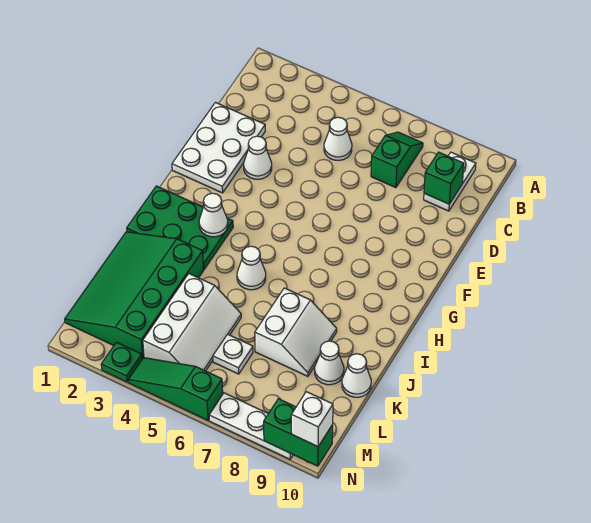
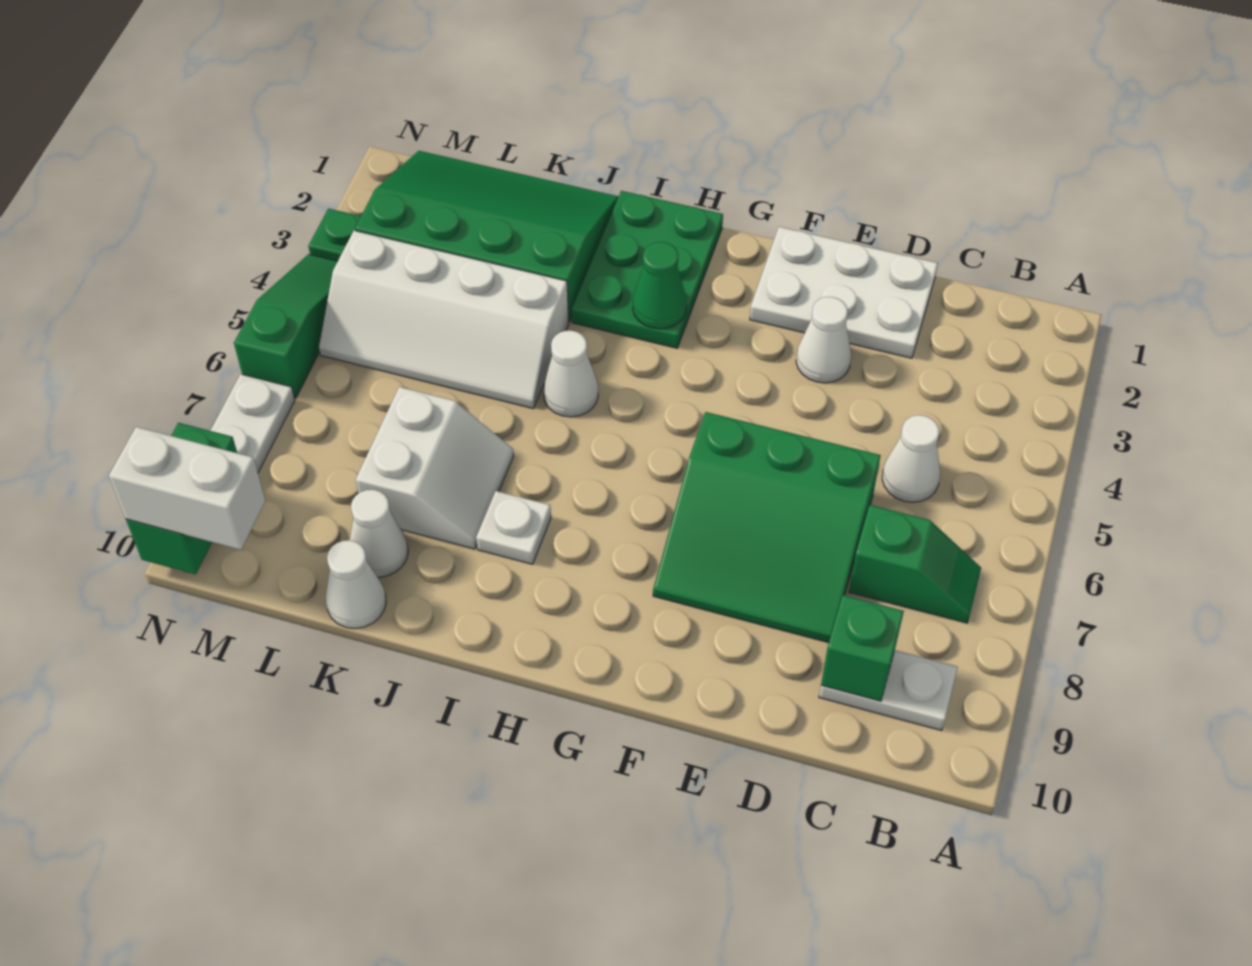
none -> green slope D6:F8 level 1 top 6
white cone H3 level 2 -> green cone H3 level 2
white slope J7:K8 level 1 top 7 -> white slope J7:K8 level 1 top K
white slope K4:M5 level 1 top 4 -> white slope J4:M5 level 1 top 4
white plate L6 level 1 -> white plate I8 level 1
white brick N10 level 3 -> white brick M10:N10 level 3

